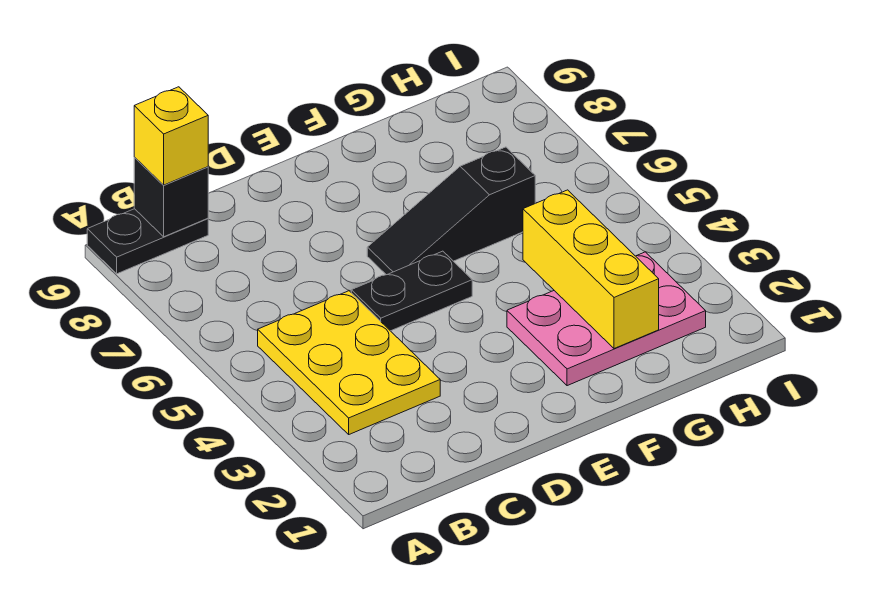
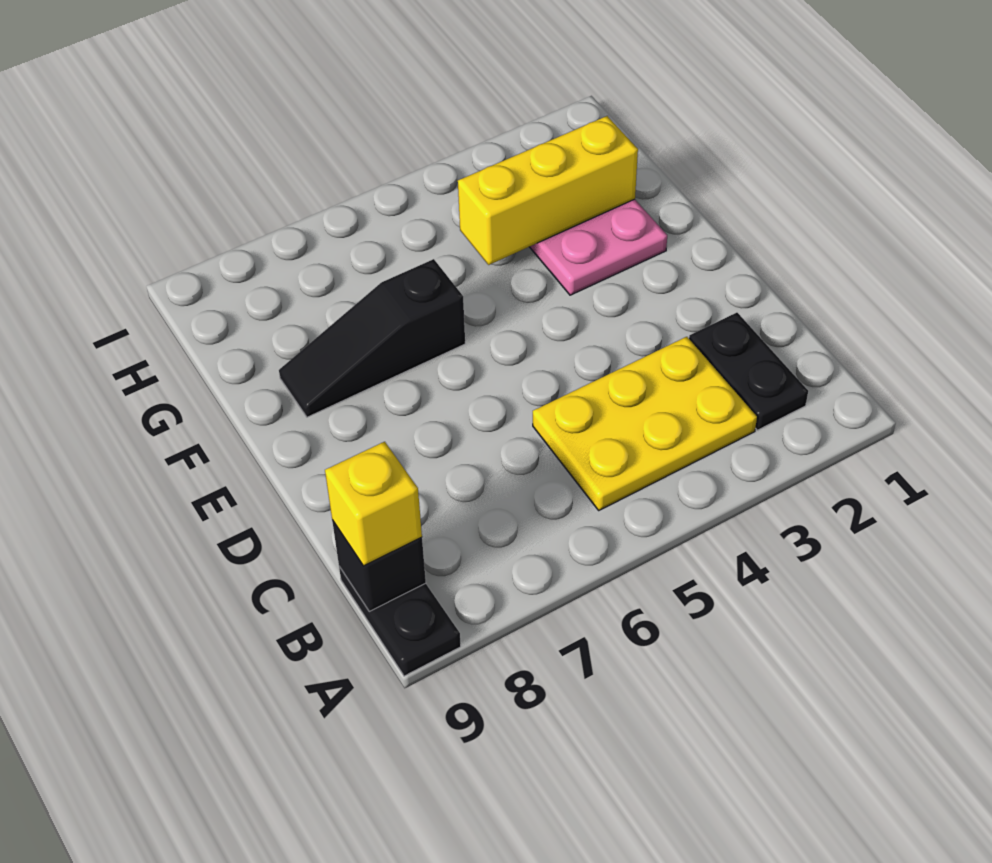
black plate D5:E5 level 1 -> black plate B2:C2 level 1
black slope E6:G6 level 1 top G -> black slope F6:F8 level 1 top 6

